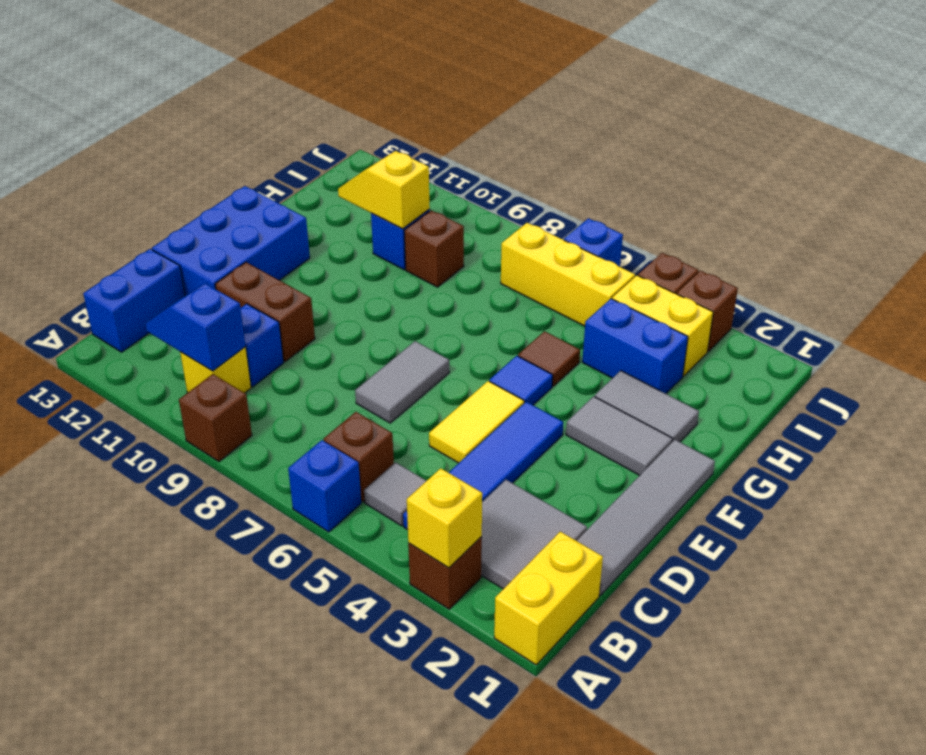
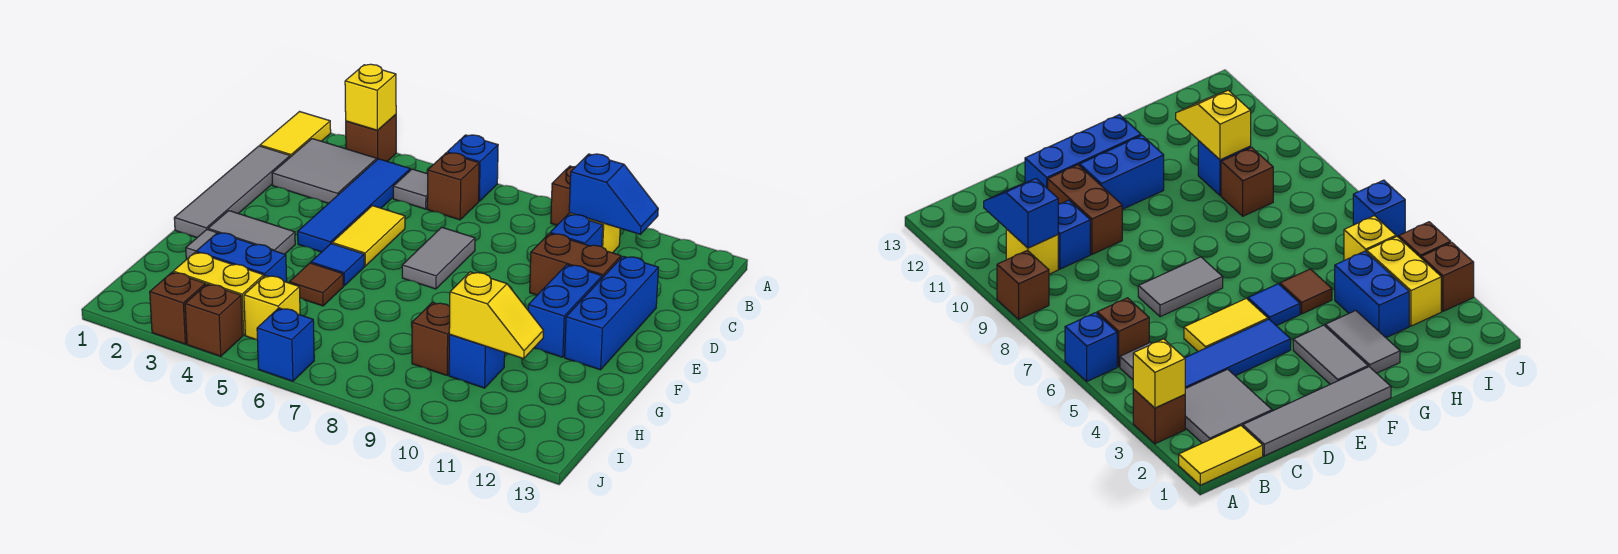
yellow brick A1:B1 level 1 -> yellow tile A1:B1 level 1
blue brick B13:C13 level 1 -> blue brick E11:F11 level 1
blue brick D12:F13 level 1 -> blue brick D12:F12 level 1
yellow brick I5:I7 level 1 -> yellow brick I5 level 1

